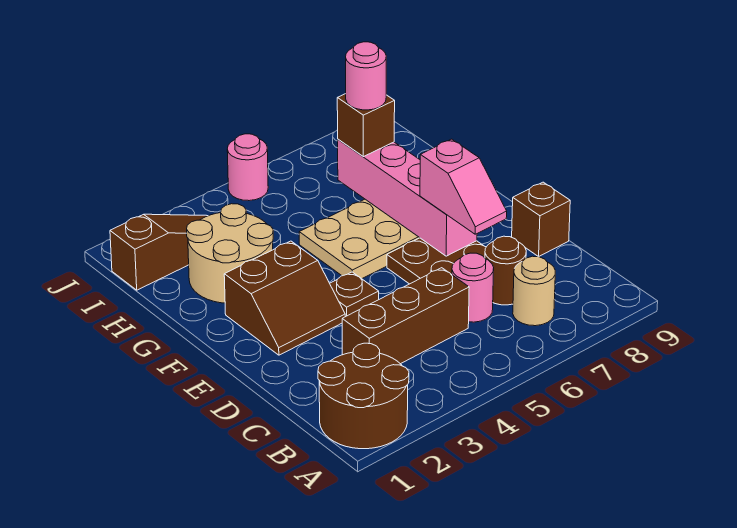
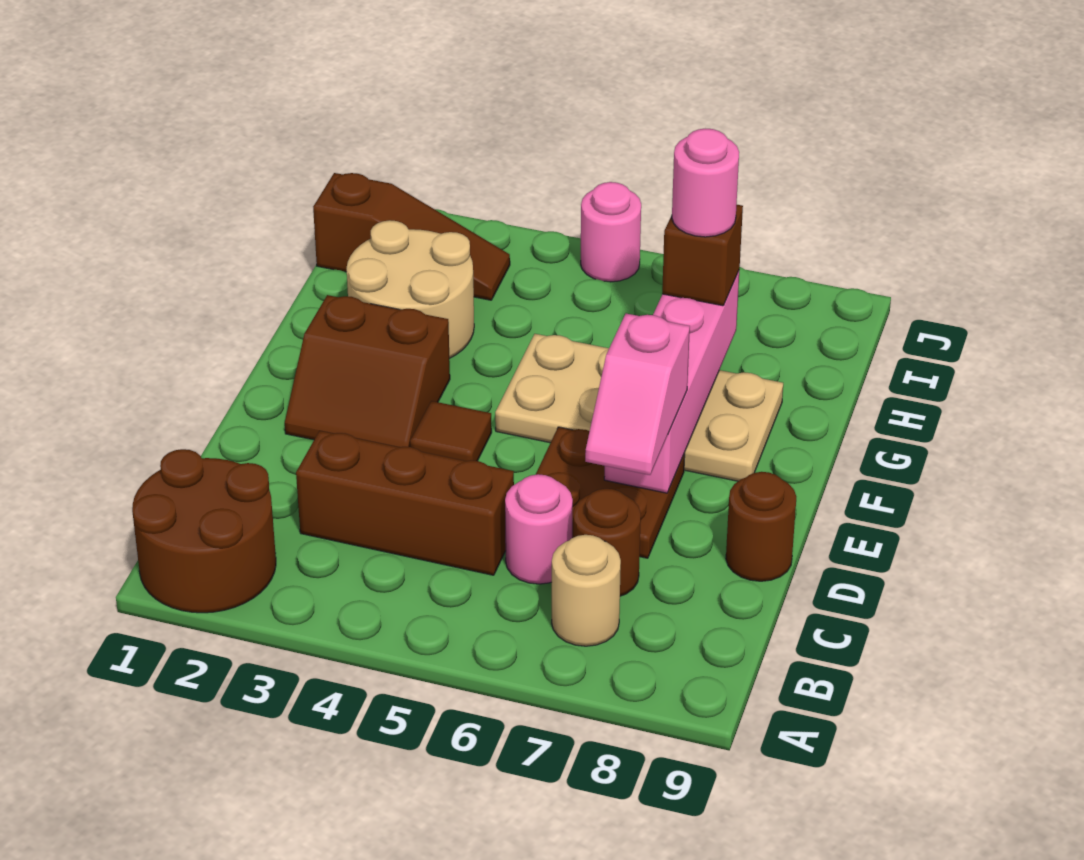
brown brick D9 level 1 -> brown round brick D9 level 1
brown plate E4 level 1 -> brown tile E4 level 1

